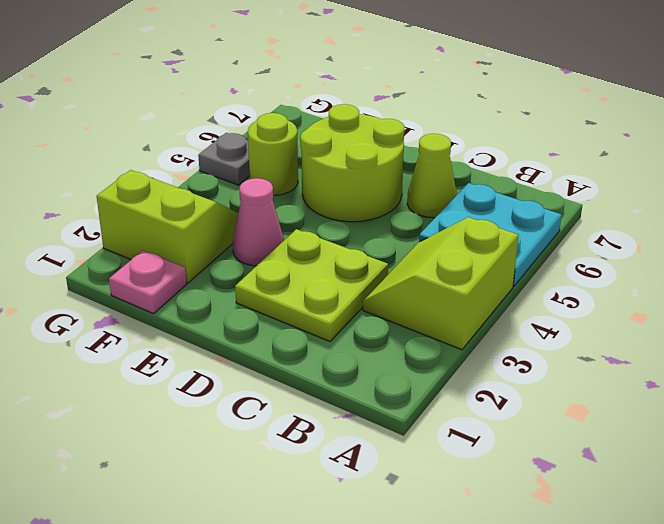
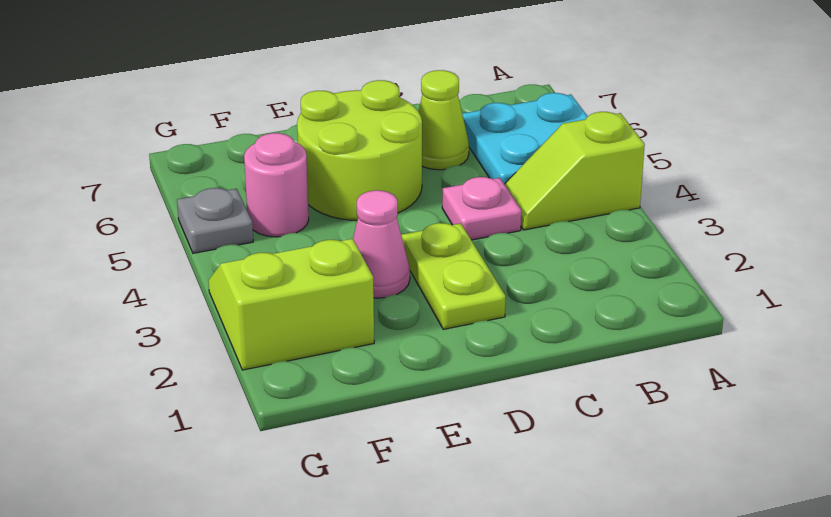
lime slope A3:B4 level 1 top A -> lime slope A4:B4 level 1 top A
lime plate C2:D3 level 1 -> lime plate D2:D3 level 1
pink plate F1 level 1 -> pink plate C4 level 1
lime round brick F5 level 1 -> pink round brick F5 level 1

